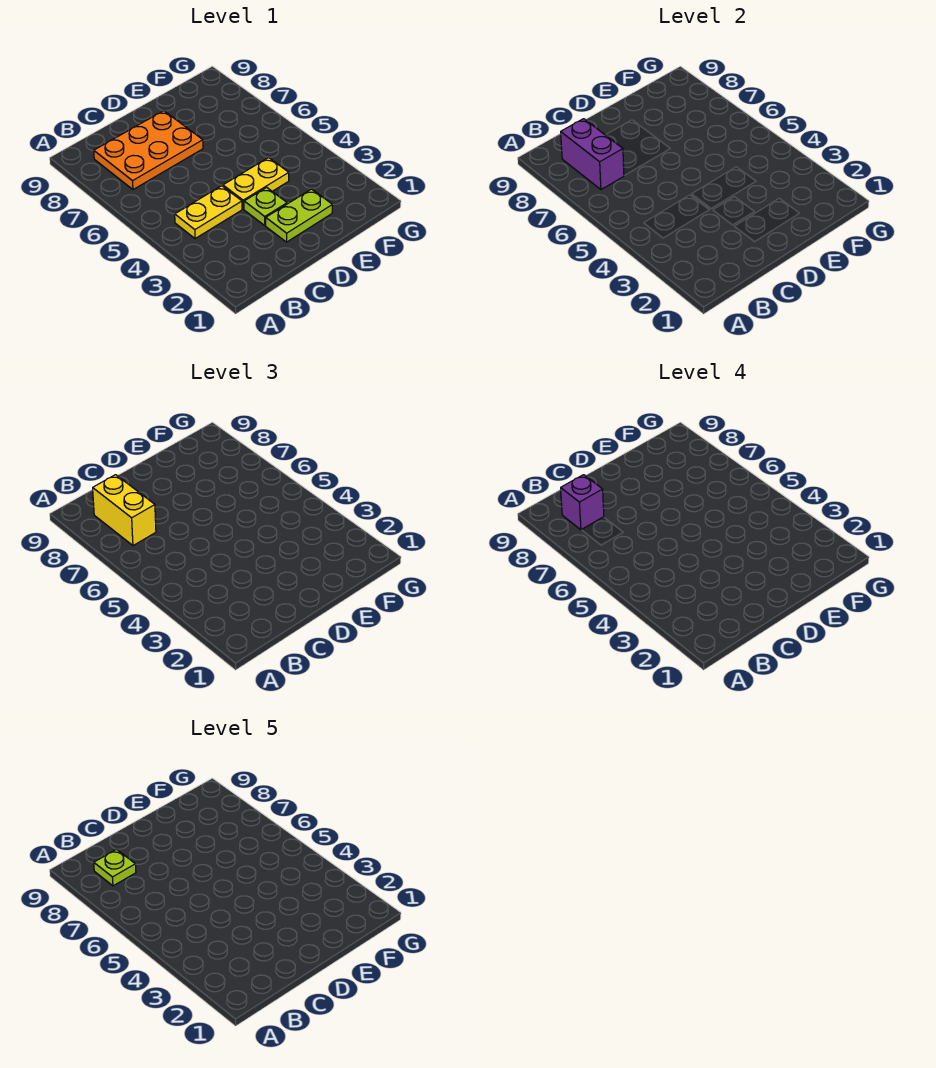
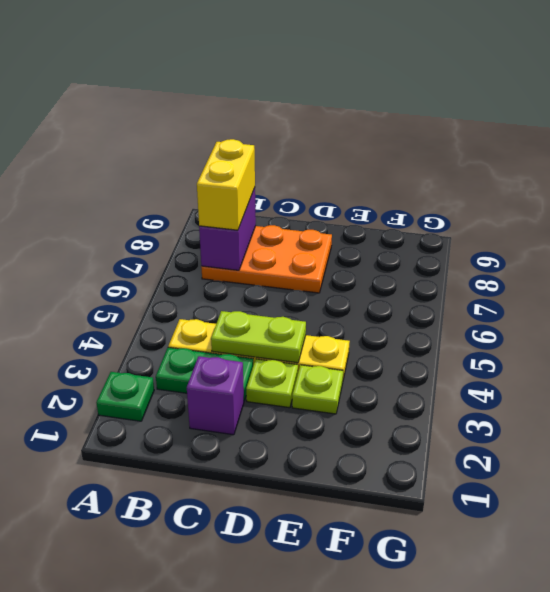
none -> green plate A2 level 1
none -> green plate B3:C3 level 1
purple brick B8 level 4 -> purple brick C2 level 1
lime plate B8 level 5 -> lime plate E3 level 1
lime plate D2:E2 level 1 -> lime plate C4:D4 level 2

